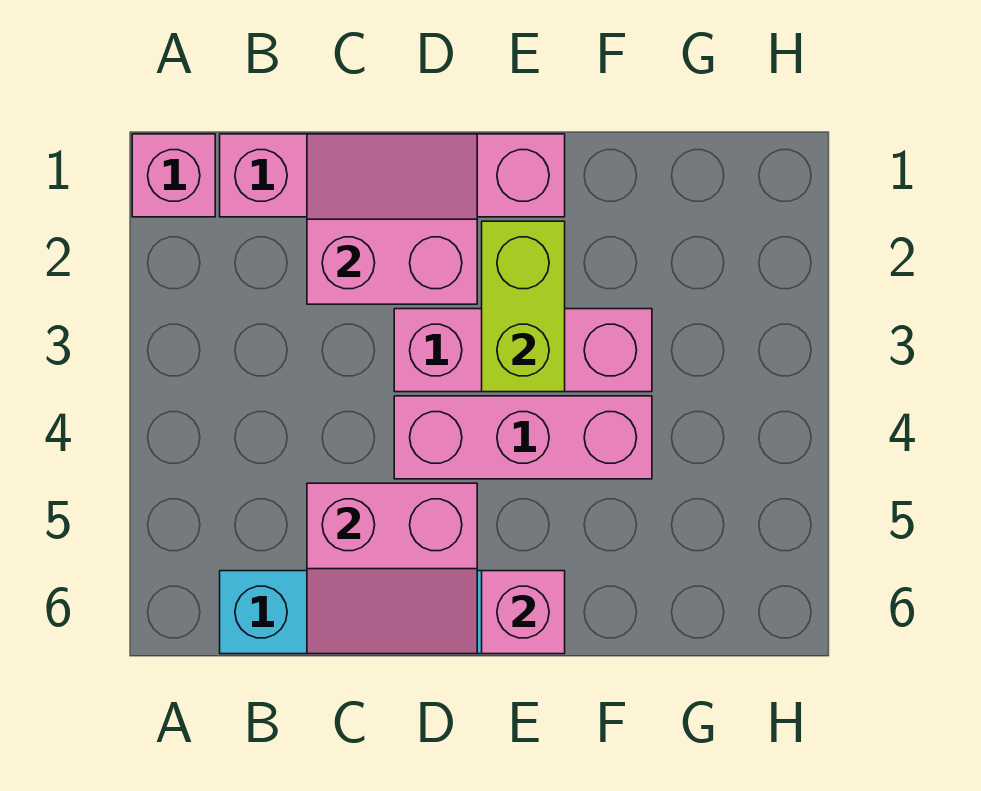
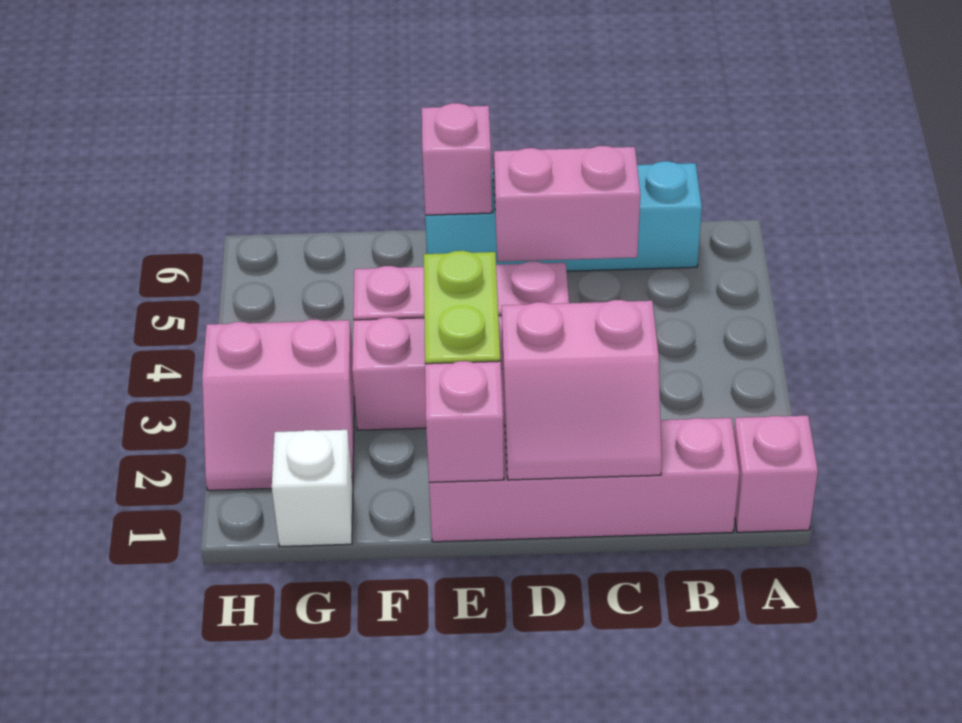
none -> pink brick E1 level 2
none -> white brick G1 level 1
none -> pink slope G2:H3 level 1 top 3

